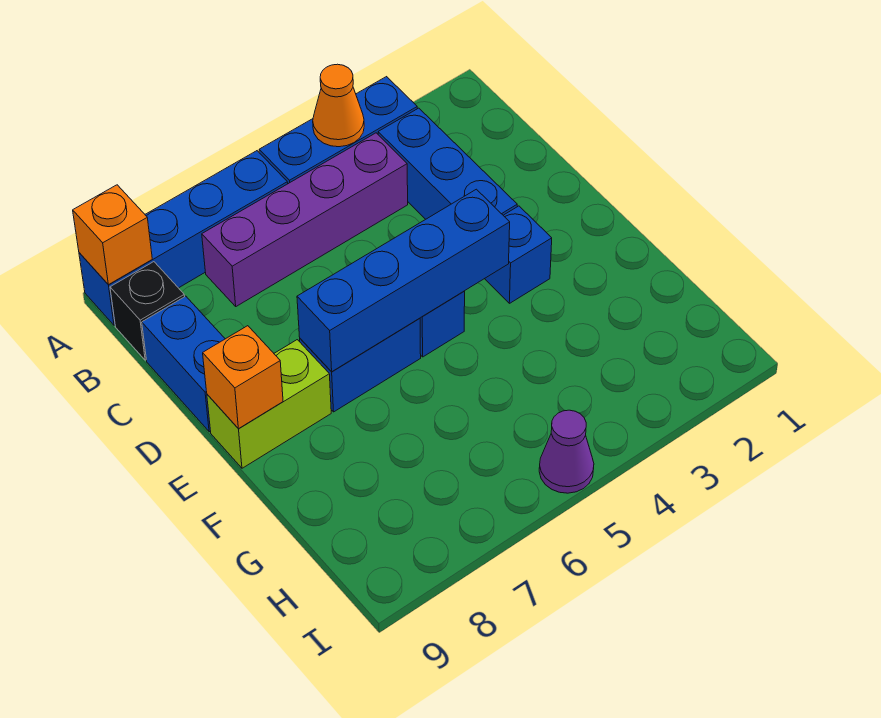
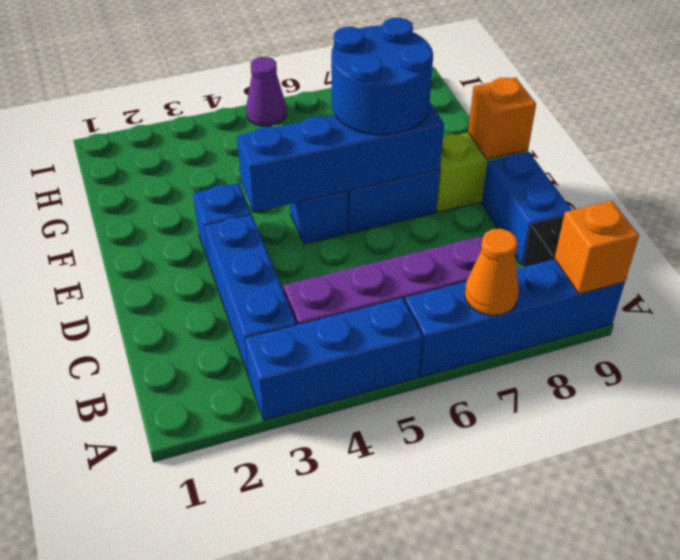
orange cone A4 level 2 -> orange cone A7 level 2
none -> blue round brick E6:F7 level 3

